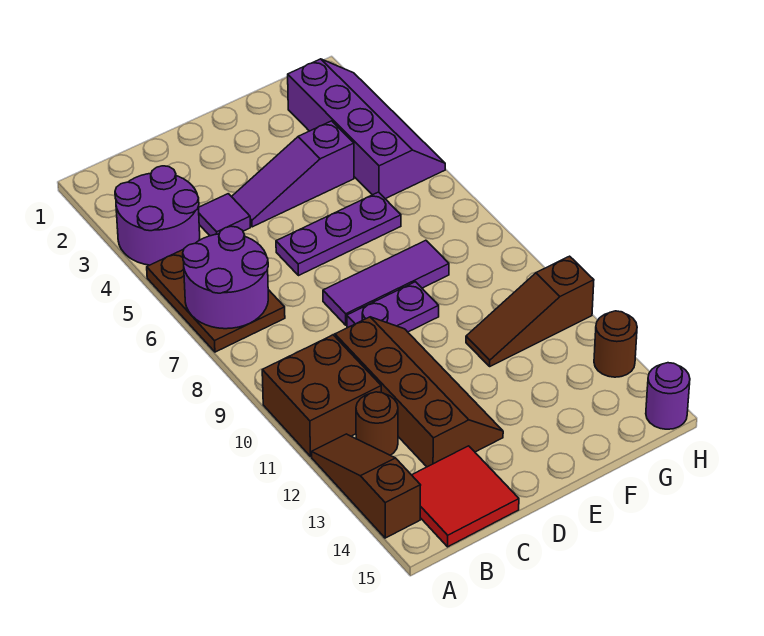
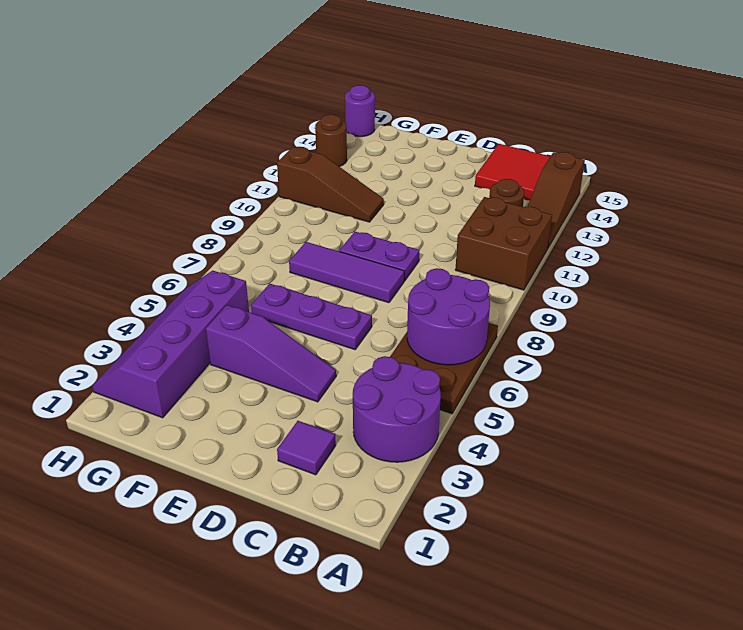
purple tile C4 level 1 -> purple tile C2 level 1
brown slope C10:D13 level 1 top C -> none

